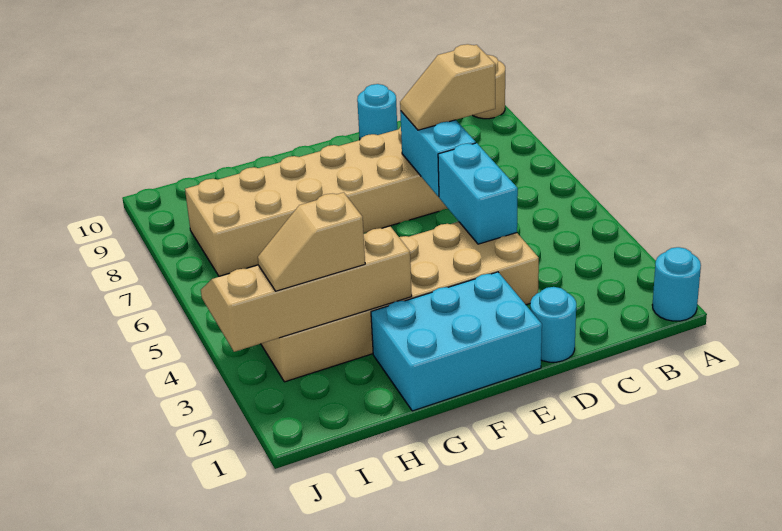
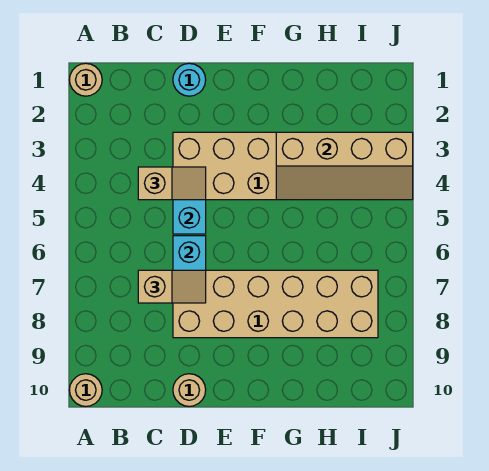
cyan round brick A1 level 1 -> tan round brick A1 level 1
cyan round brick D10 level 1 -> tan round brick D10 level 1
cyan brick E1:G2 level 1 -> none
tan slope H3:I3 level 3 top H -> tan slope C4:D4 level 3 top C

